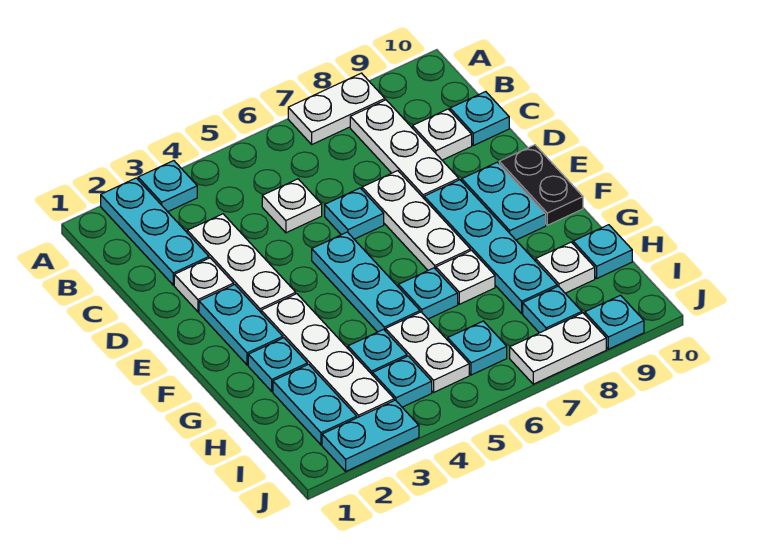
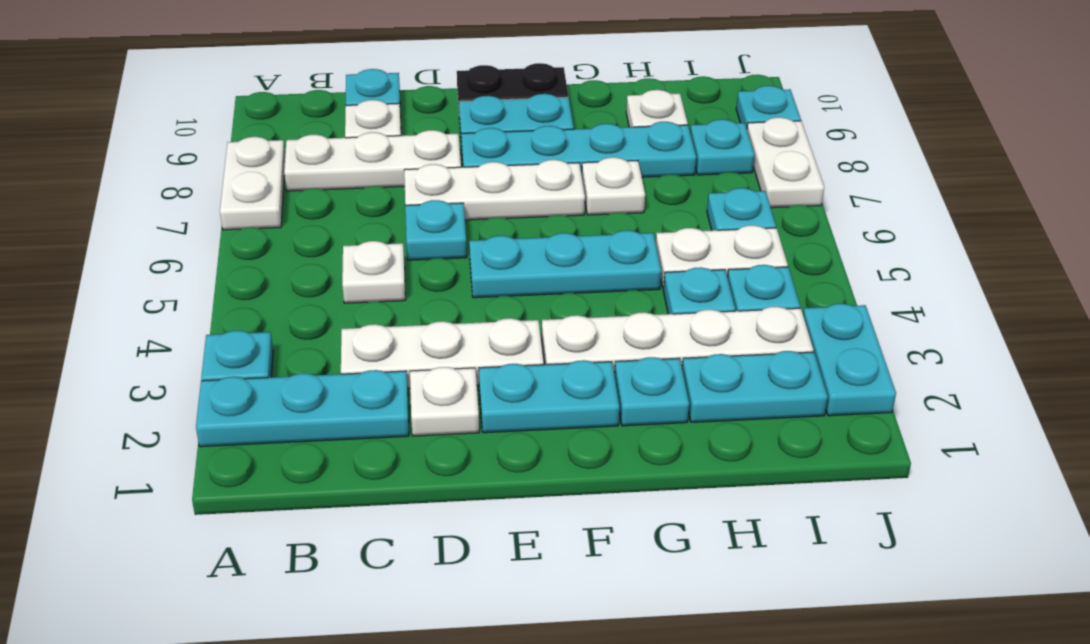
cyan plate G6 level 1 -> none
cyan plate H10 level 1 -> none

